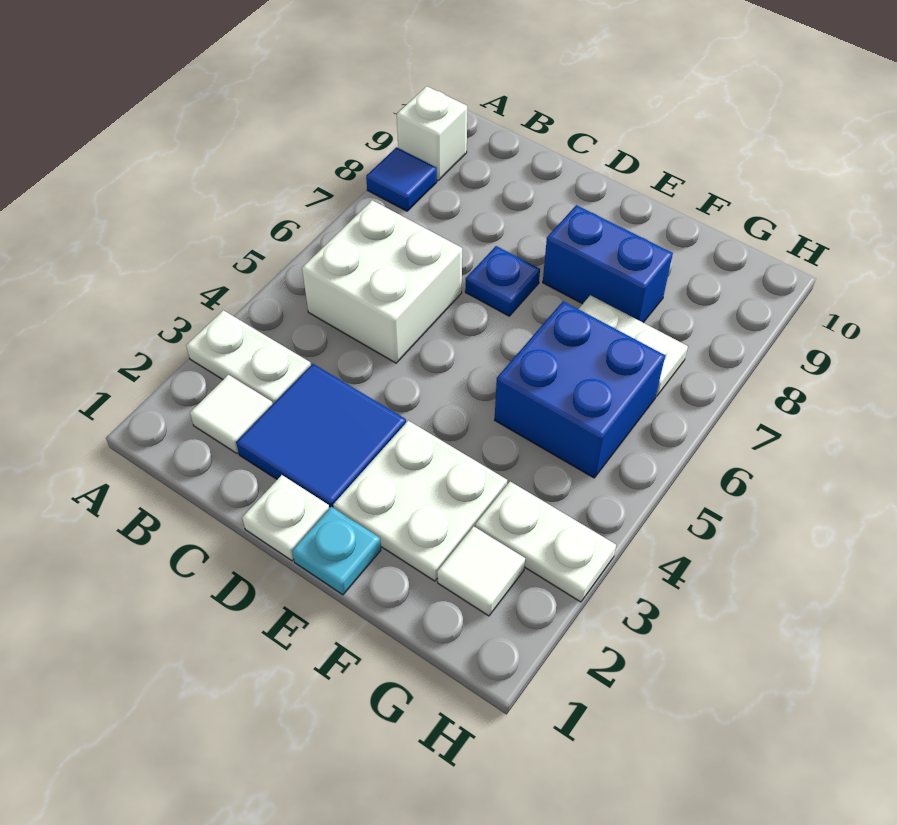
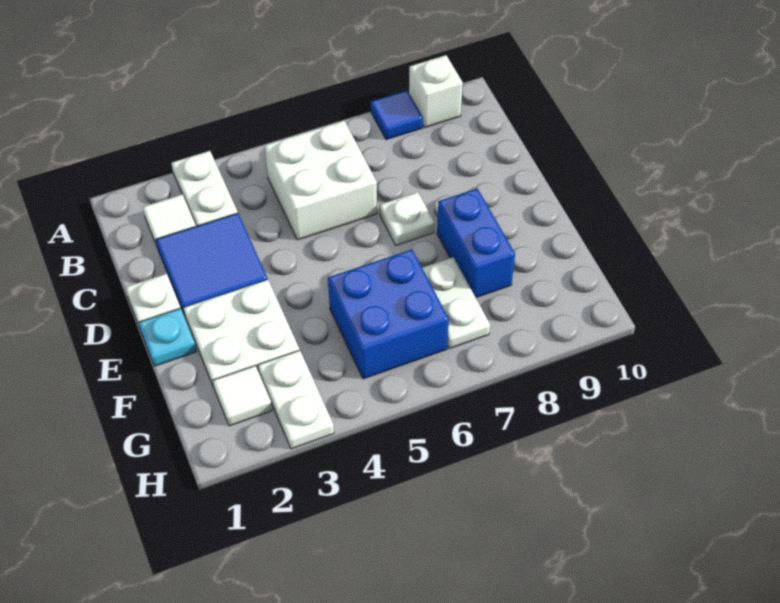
blue plate D7 level 1 -> white plate D7 level 1

